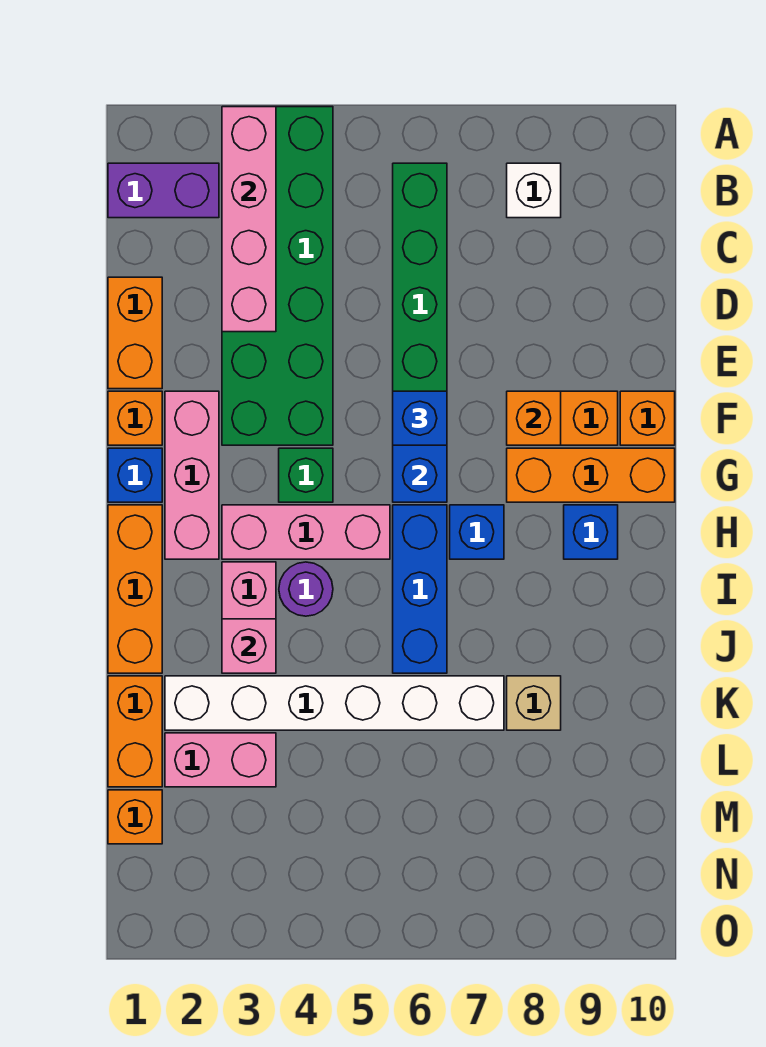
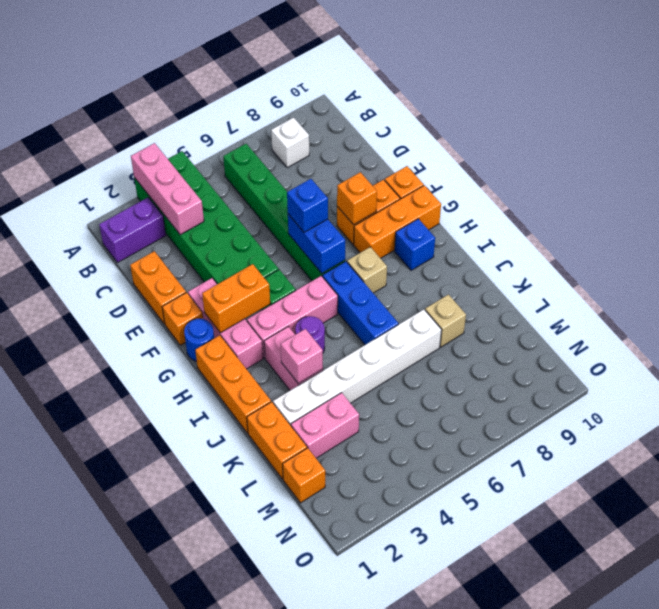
pink brick A3:D3 level 2 -> pink brick A3:C3 level 2
blue brick G1 level 1 -> blue round brick G1 level 1
none -> orange brick G2:G3 level 2
blue brick H7 level 1 -> tan brick H7 level 1

